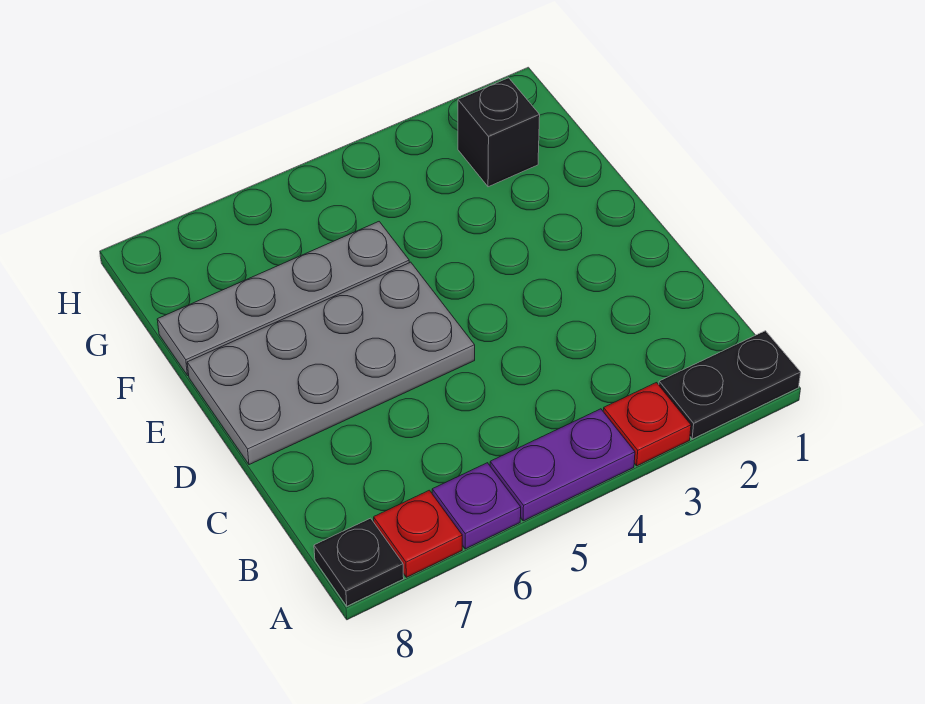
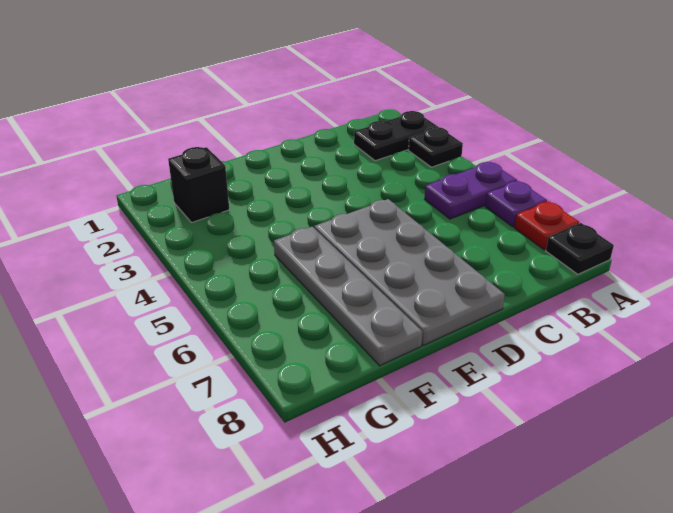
black plate A1:A2 level 1 -> black plate A2:B2 level 1
red plate A3 level 1 -> black plate A3 level 1
purple plate A4:A5 level 1 -> purple plate A5:B5 level 1

